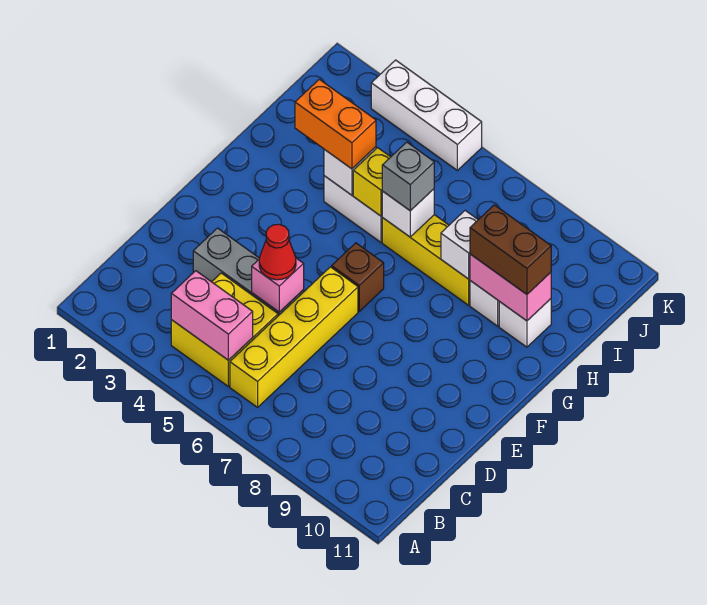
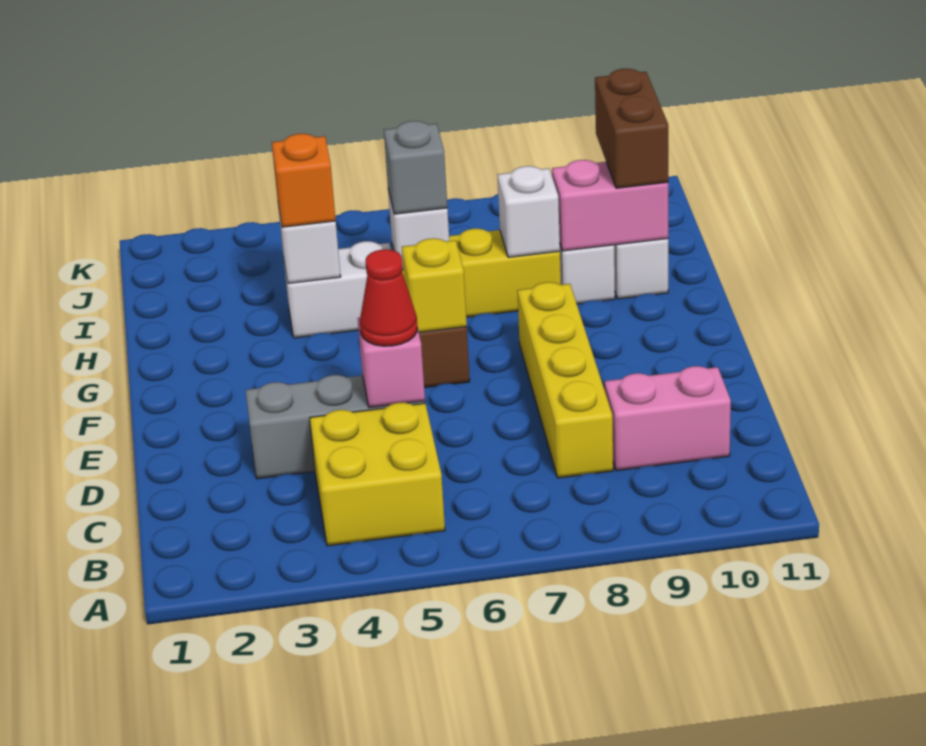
pink brick B4:B5 level 2 -> pink brick C9:C10 level 1
yellow brick B6:E6 level 1 -> yellow brick C8:F8 level 1
orange brick H3:H4 level 3 -> orange brick H4 level 3
yellow brick H5 level 2 -> yellow brick F6 level 2
brown brick H9:H10 level 3 -> brown brick H10:I10 level 3
white brick K3:K5 level 1 -> none

